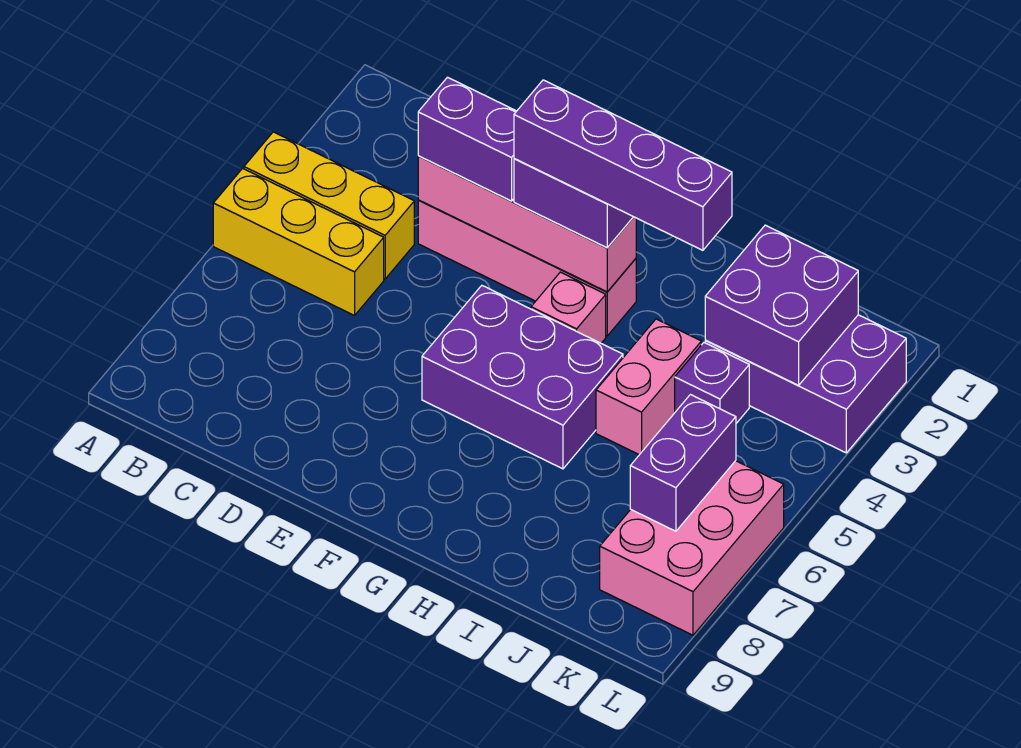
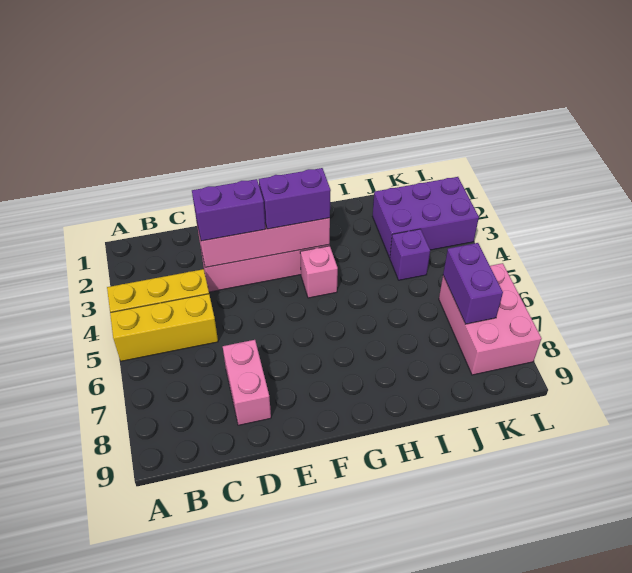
purple brick F3:I3 level 4 -> none
purple brick F5:H6 level 1 -> none
pink brick I4:I5 level 1 -> pink brick D7:D8 level 1
purple brick J2:K3 level 2 -> none

